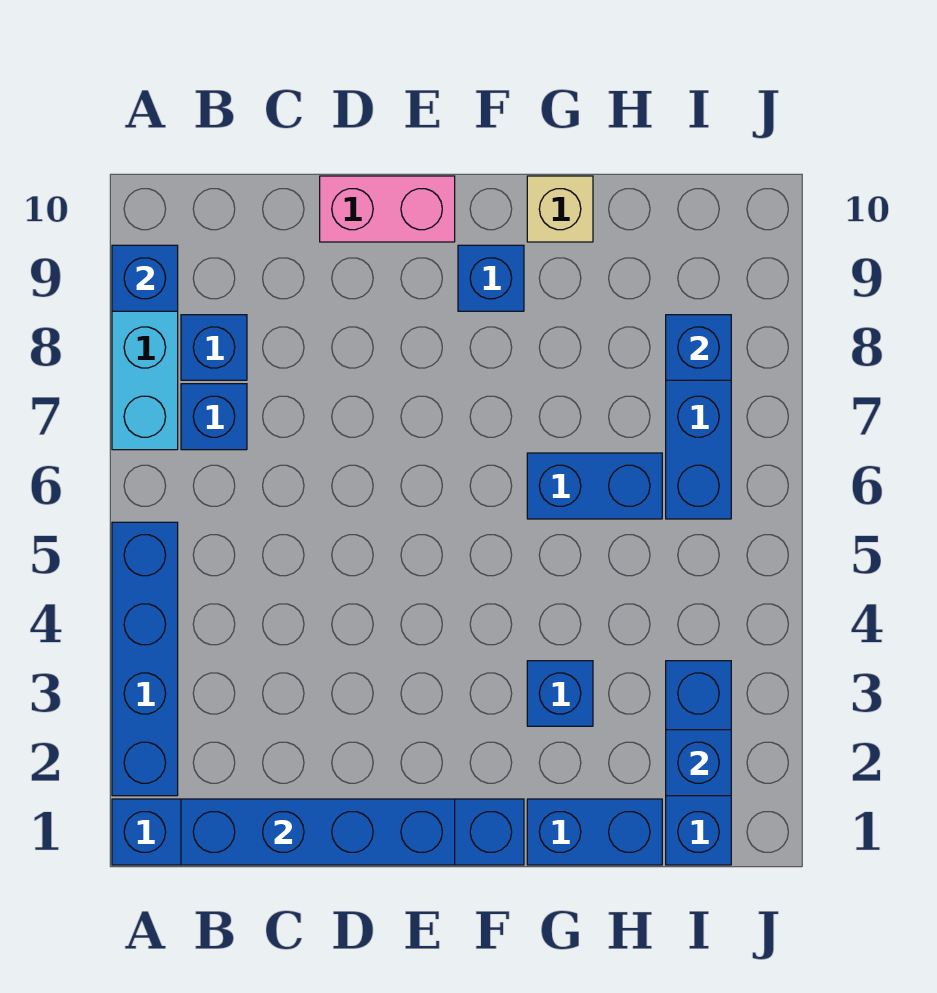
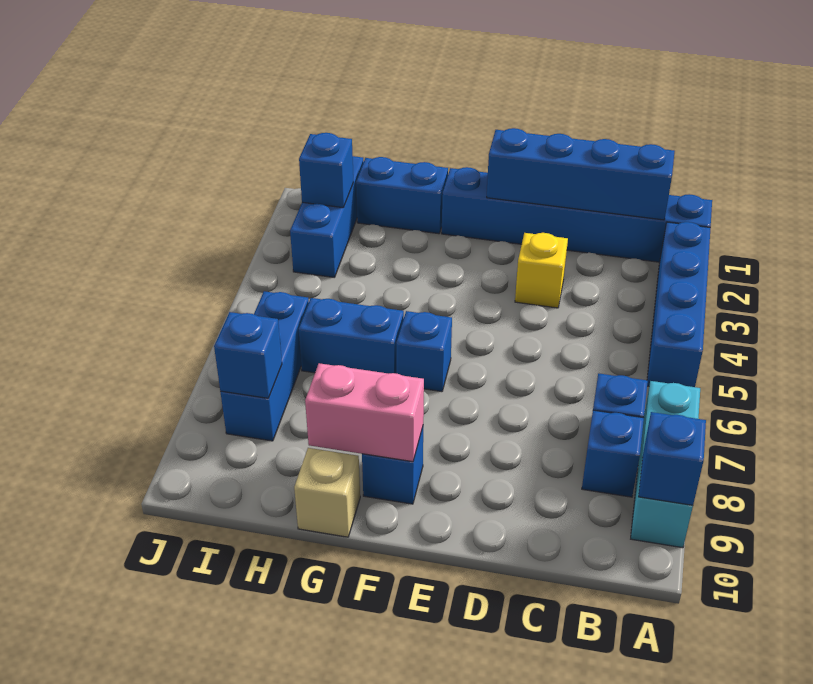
none -> yellow brick D3 level 1
pink brick D10:E10 level 1 -> pink brick F9:G9 level 2
blue brick G3 level 1 -> blue brick F6 level 1

